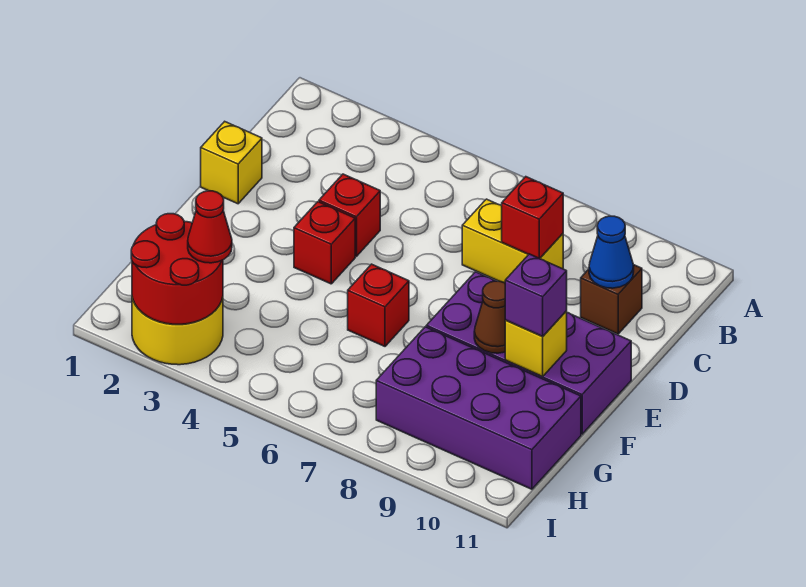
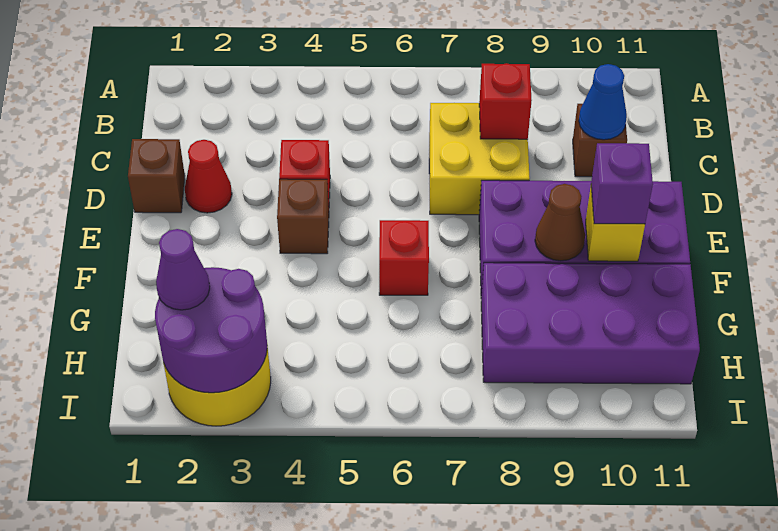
yellow brick C7:C8 level 1 -> yellow brick C7:D8 level 1
yellow brick D1 level 1 -> brown brick D1 level 1
red brick E4 level 1 -> brown brick E4 level 1
red round brick H2:I3 level 2 -> purple round brick H2:I3 level 2
none -> purple cone H2 level 3
red cone H3 level 3 -> red cone D2 level 1

